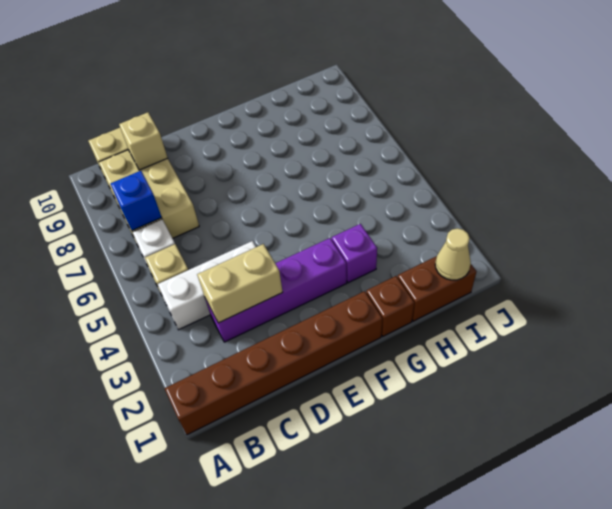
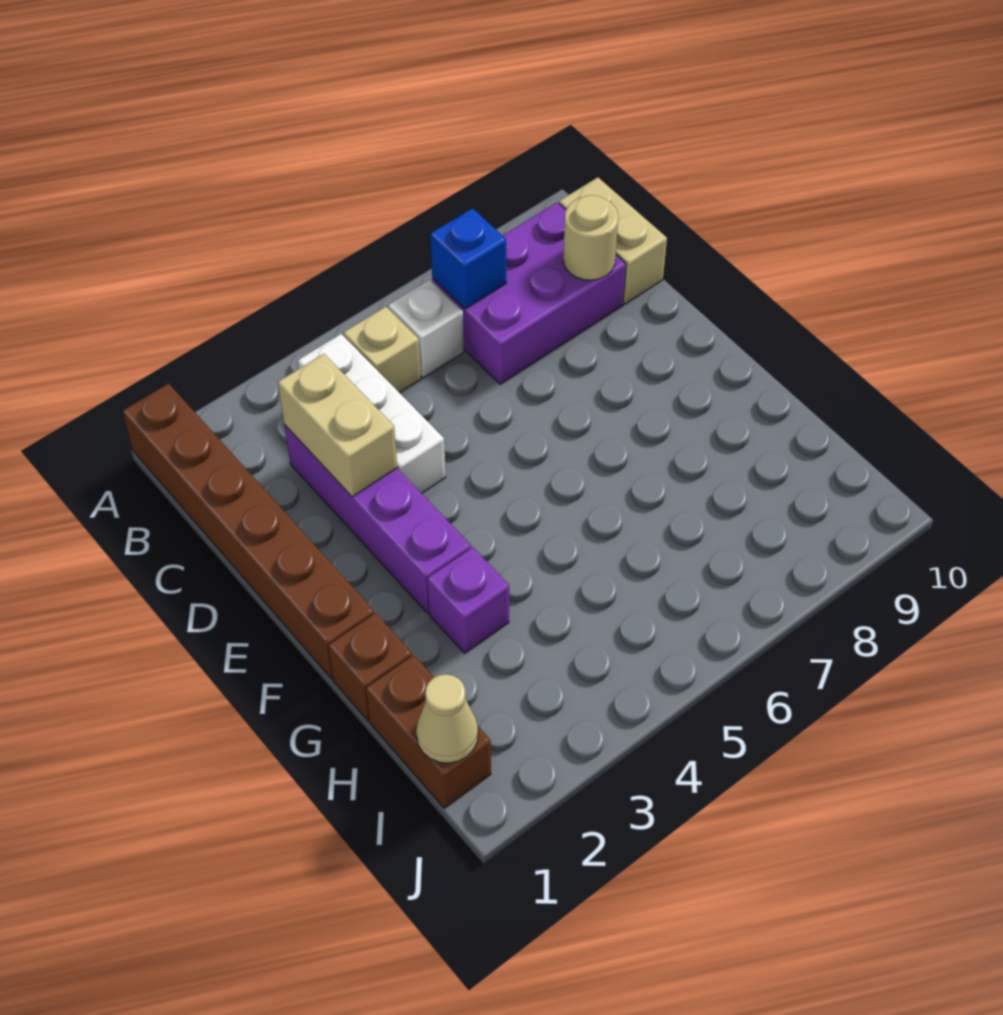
tan brick B7:C9 level 1 -> purple brick B7:C9 level 1
tan brick C9 level 2 -> tan round brick C9 level 2

